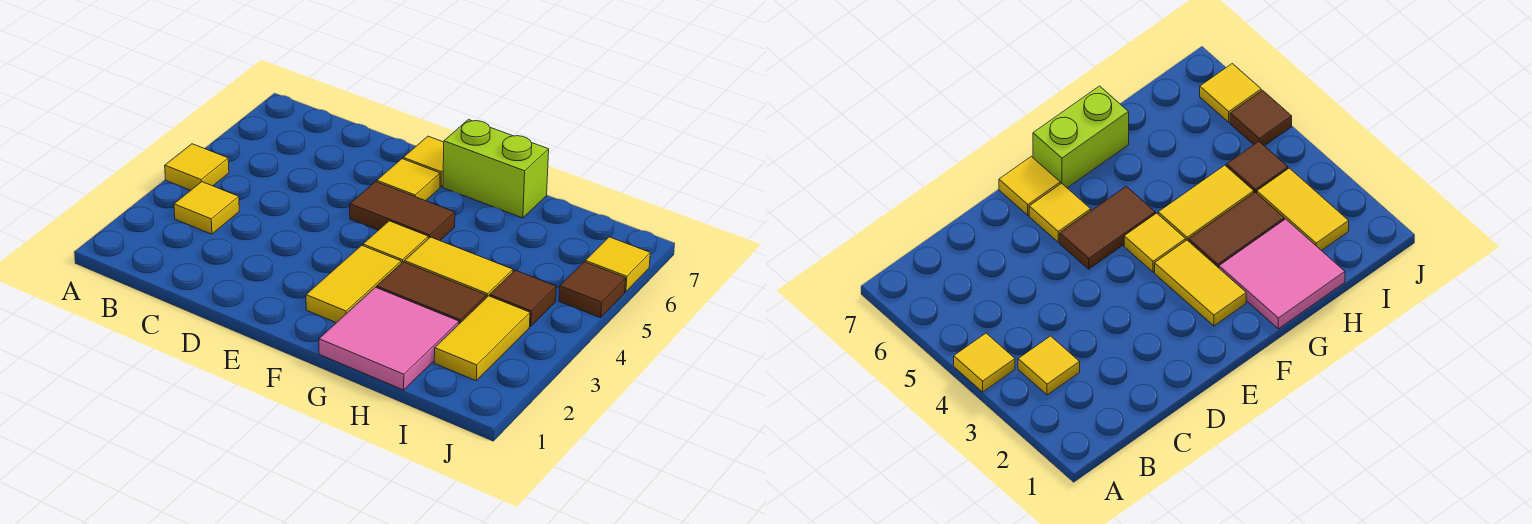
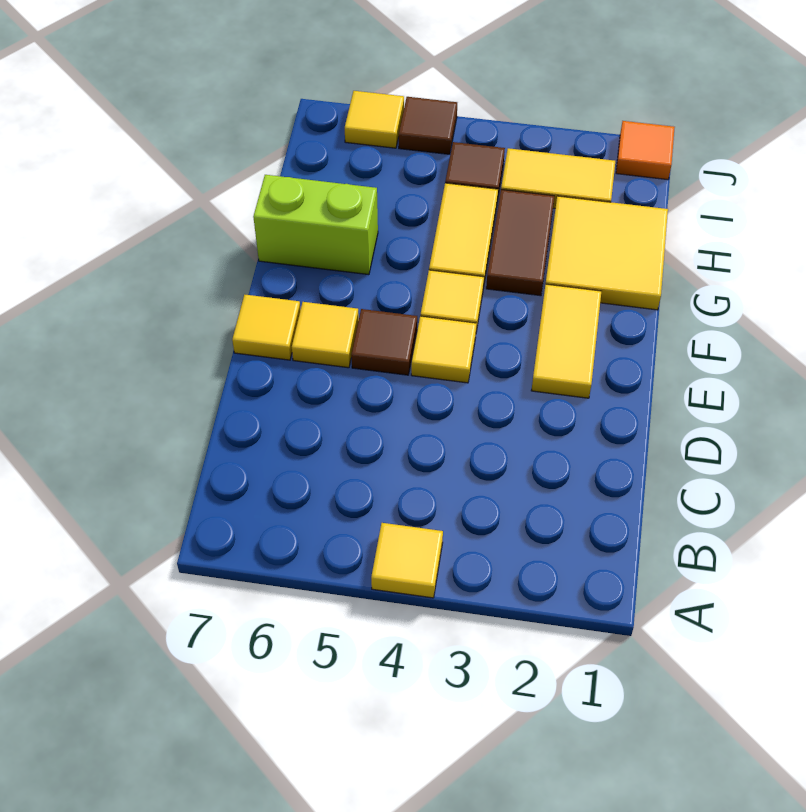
yellow tile B3 level 1 -> yellow tile E4 level 1
brown tile E5:F5 level 1 -> brown tile E5 level 1
yellow tile F2:F3 level 1 -> yellow tile E2:F2 level 1
lime brick F7:G7 level 1 -> lime brick G6:G7 level 1
pink tile G1:H2 level 1 -> yellow tile G1:H2 level 1
none -> orange tile J1 level 1

